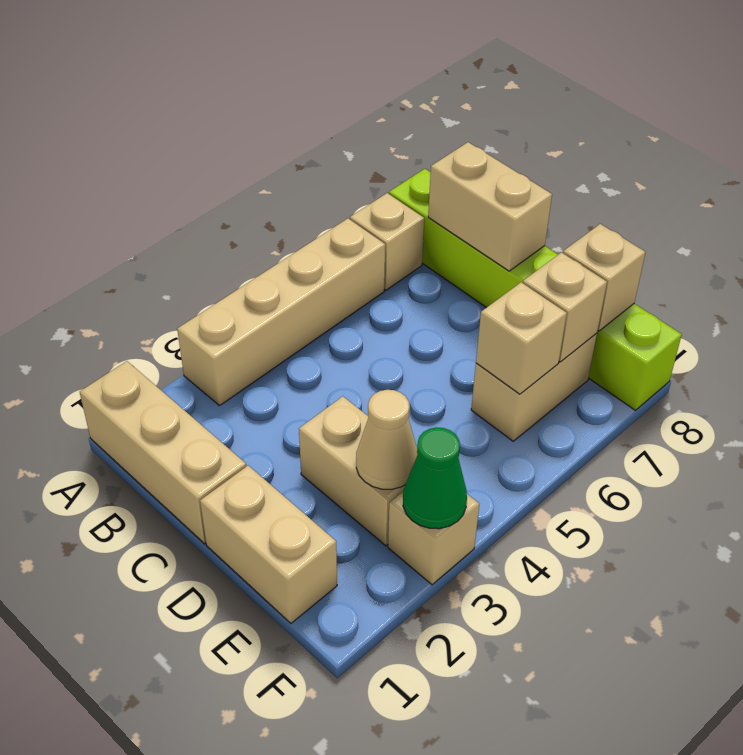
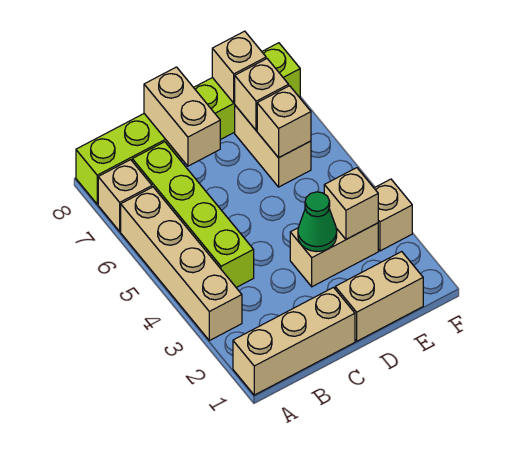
none -> lime brick B4:B7 level 1
tan brick B8:C8 level 2 -> tan brick C7:C8 level 2
tan cone E3 level 2 -> tan brick E3 level 2
green cone F3 level 2 -> green cone D3 level 2

